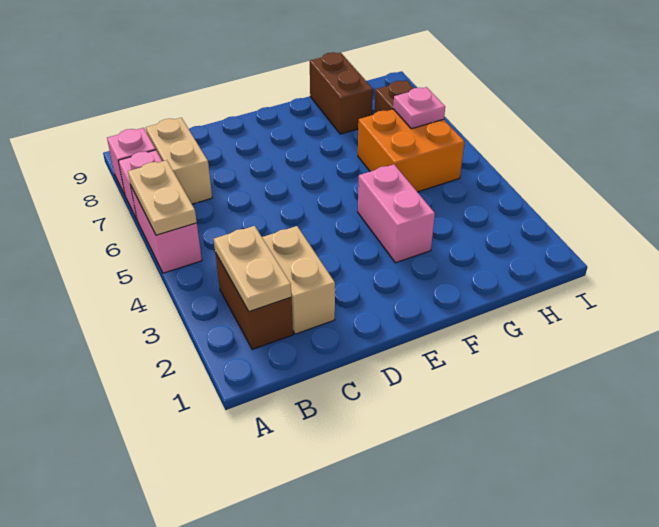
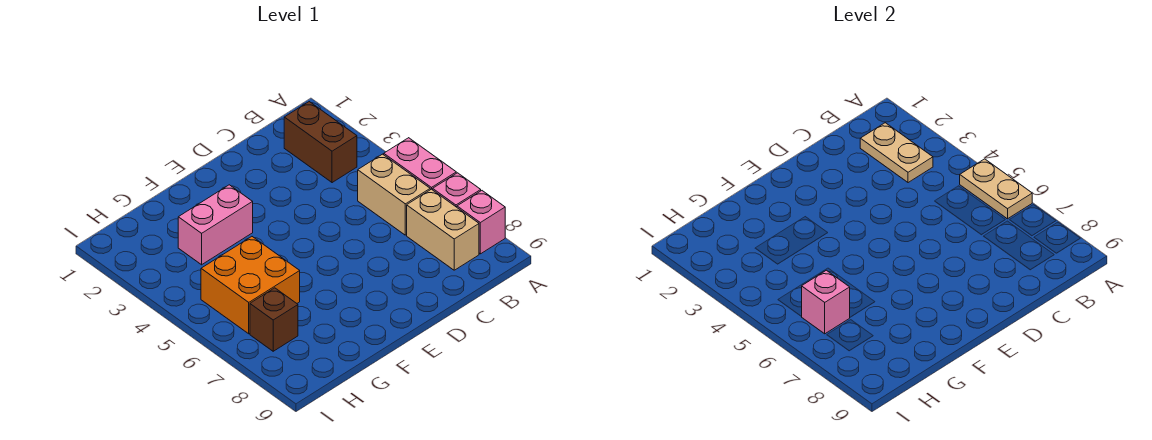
tan brick C2:C3 level 1 -> tan brick B5:B6 level 1
pink brick F3:F4 level 1 -> pink brick F3:G3 level 1
brown brick G8:G9 level 1 -> none
pink plate H6 level 2 -> pink brick H6 level 2

